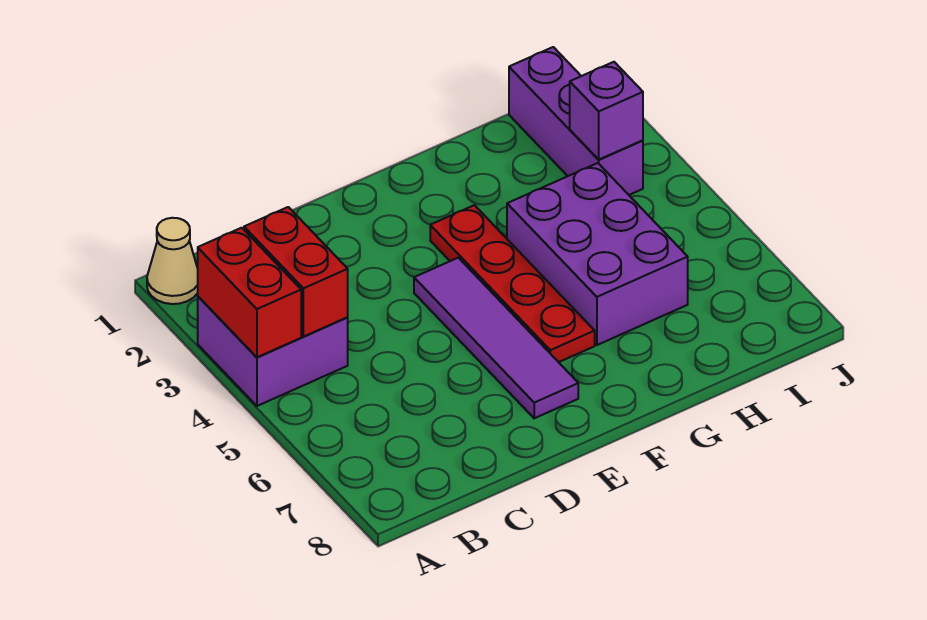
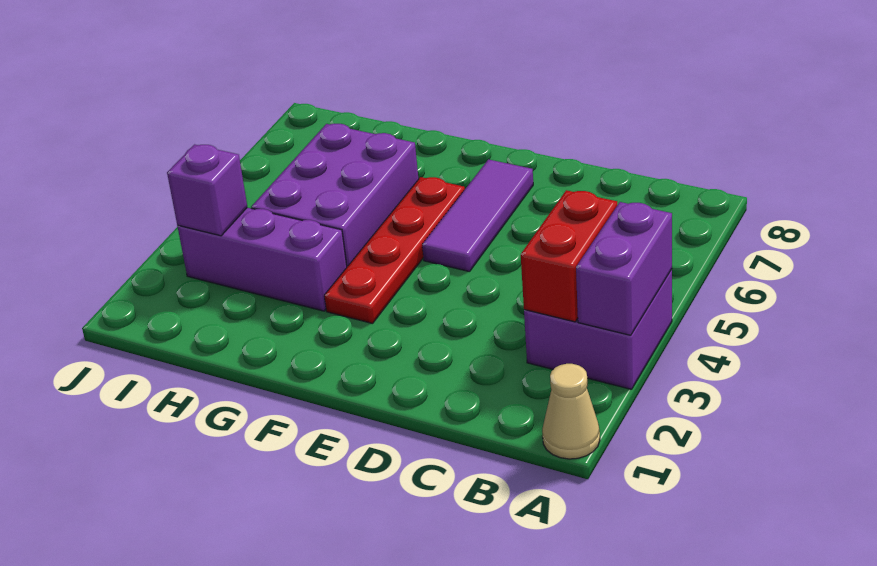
red brick A3:A4 level 2 -> purple brick A3:A4 level 2
purple tile E4:E7 level 1 -> purple tile E5:E7 level 1
purple brick I1:I3 level 1 -> purple brick G3:I3 level 1

